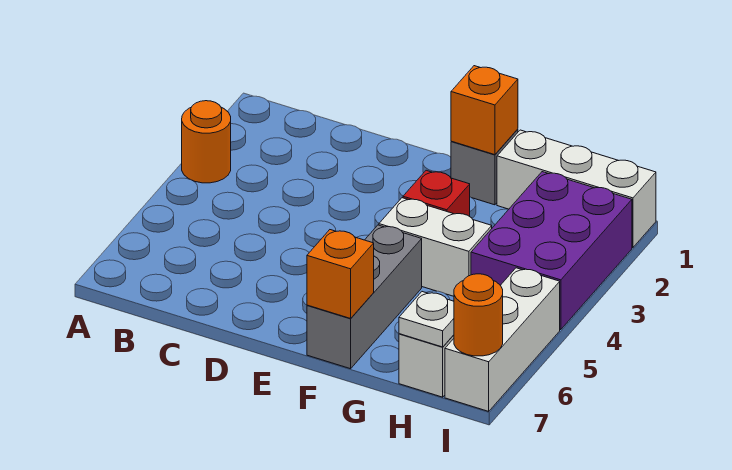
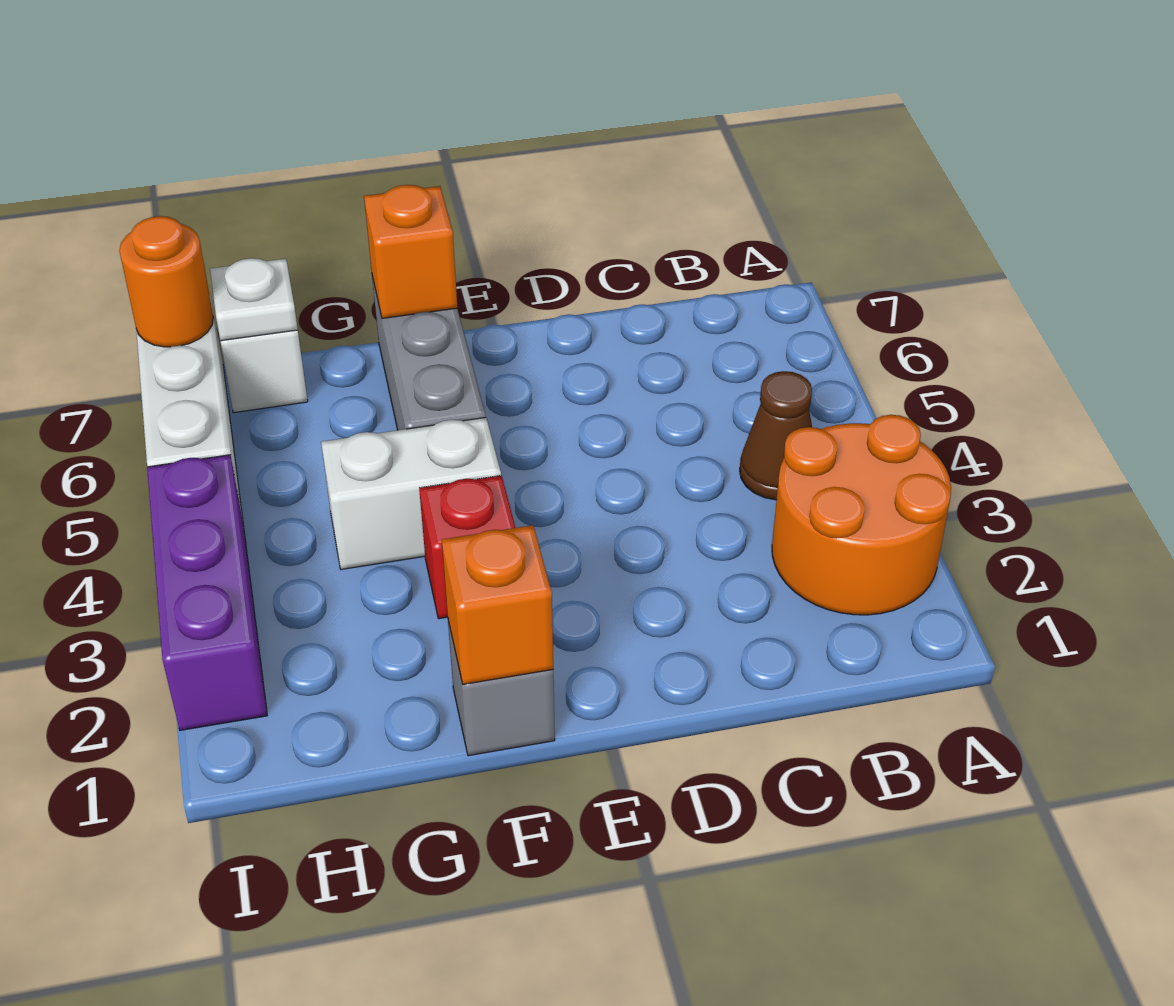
orange round brick A3 level 1 -> orange round brick A2:B3 level 1
none -> brown cone B4 level 1
white brick G1:I1 level 1 -> none
purple brick H2:I4 level 1 -> purple brick I2:I4 level 1

